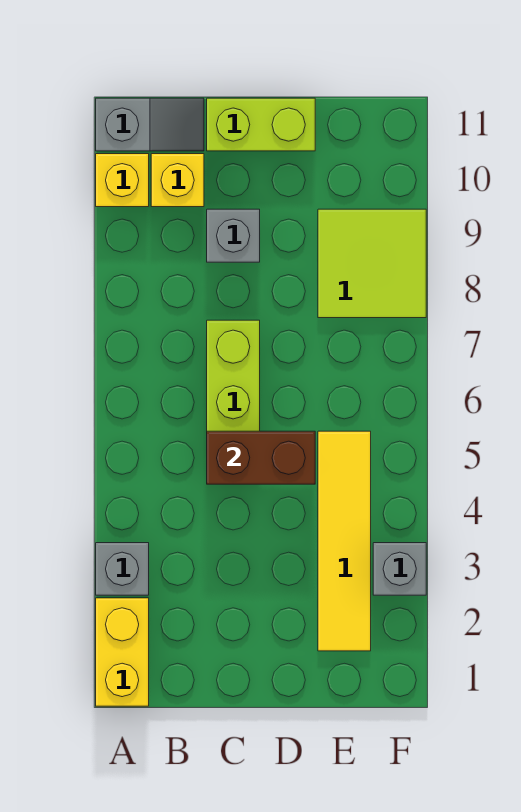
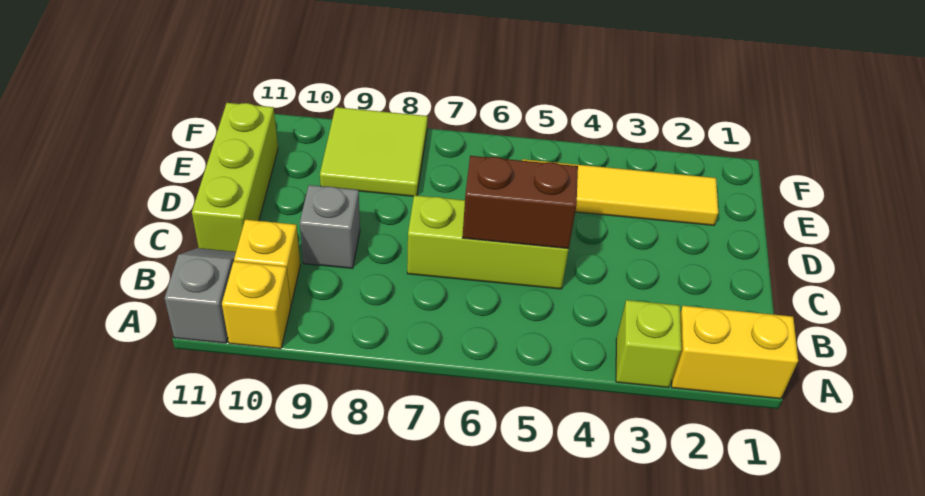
grey brick A3 level 1 -> lime brick A3 level 1
brown brick C5:D5 level 2 -> brown brick C5:C6 level 2
lime brick C11:D11 level 1 -> lime brick C11:E11 level 1
grey brick F3 level 1 -> none

